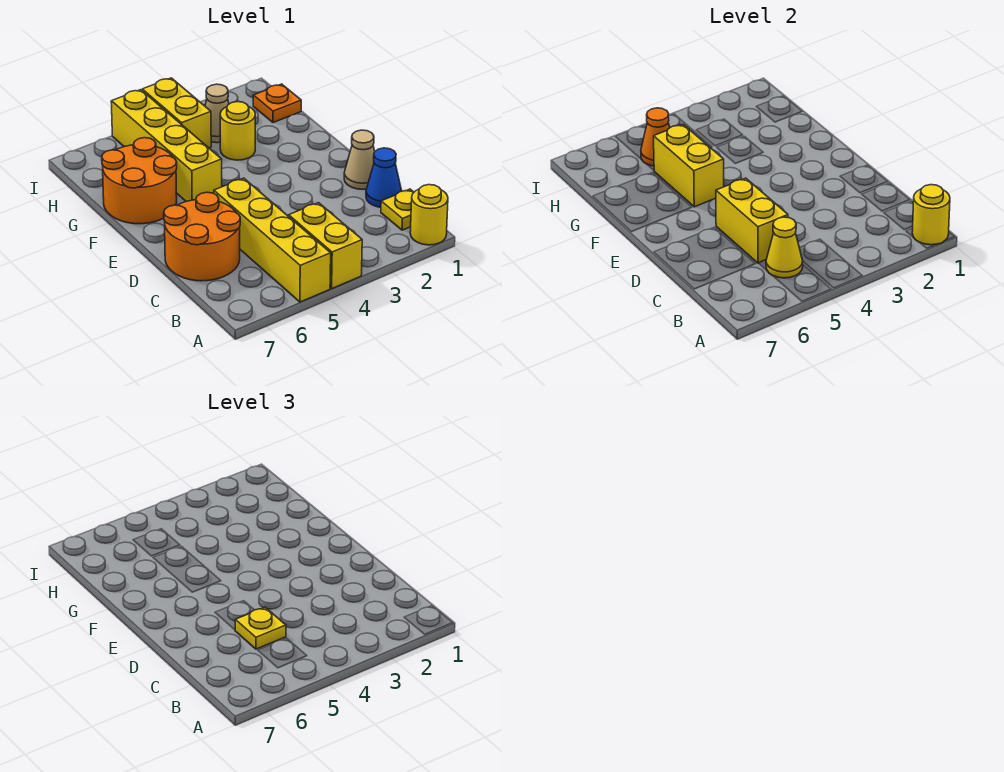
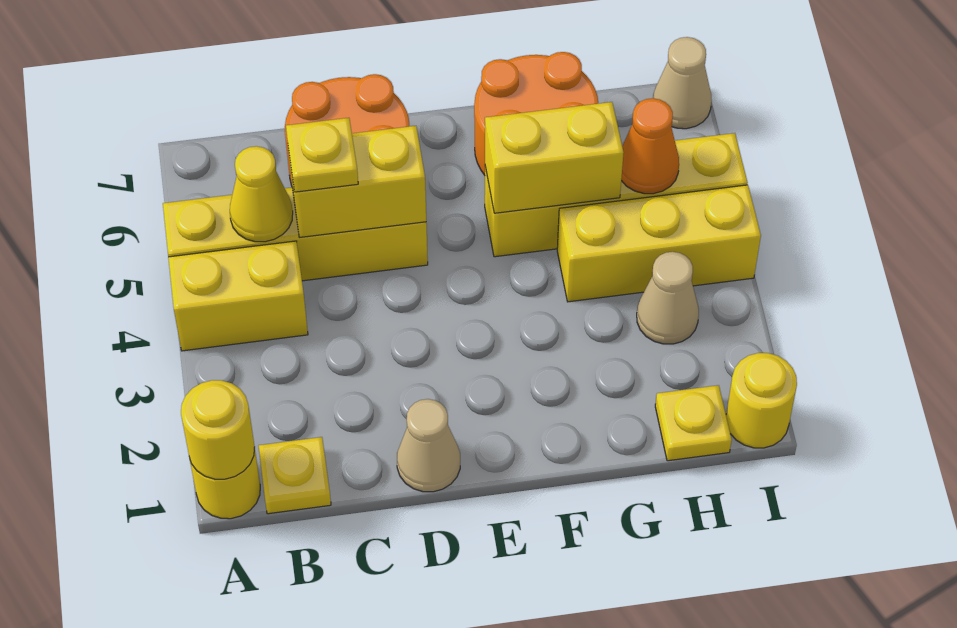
blue cone C1 level 1 -> none
yellow round brick G3 level 1 -> yellow round brick I1 level 1
orange plate H1 level 1 -> yellow plate H1 level 1
yellow brick H4:I4 level 1 -> yellow brick G4:I4 level 1
none -> tan cone I7 level 1

